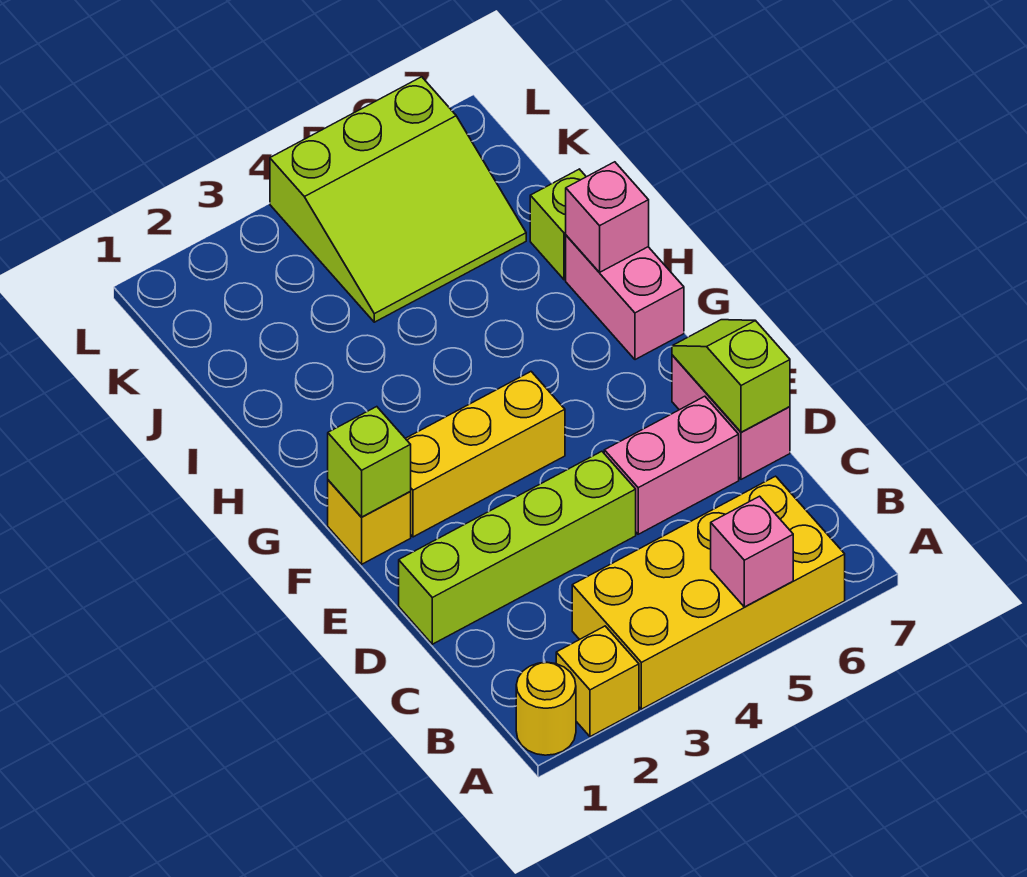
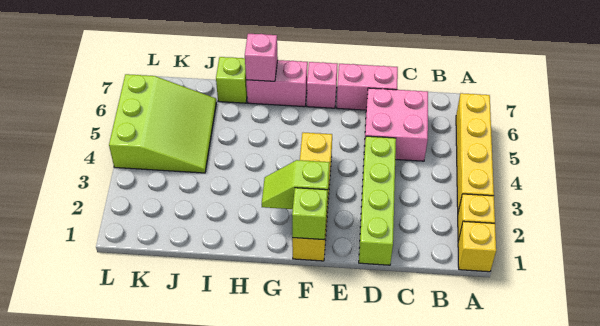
yellow round brick A1 level 1 -> yellow brick A1 level 1
yellow brick A3:B6 level 1 -> yellow brick A3:A6 level 1
pink brick A5 level 2 -> pink brick F7 level 1
pink brick D5:D6 level 1 -> pink brick C5:D6 level 1
lime slope D7:E7 level 2 top D -> lime slope F2:G2 level 2 top F

